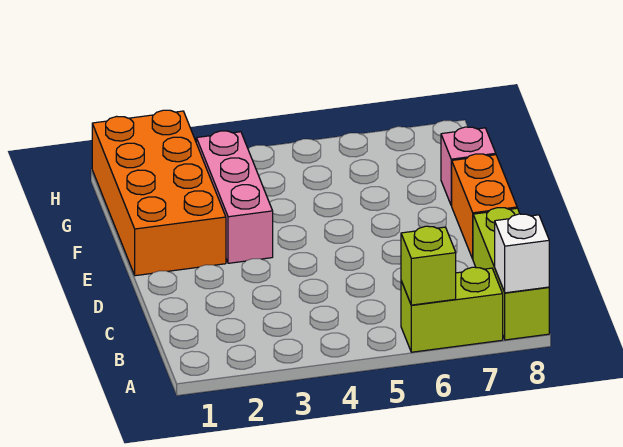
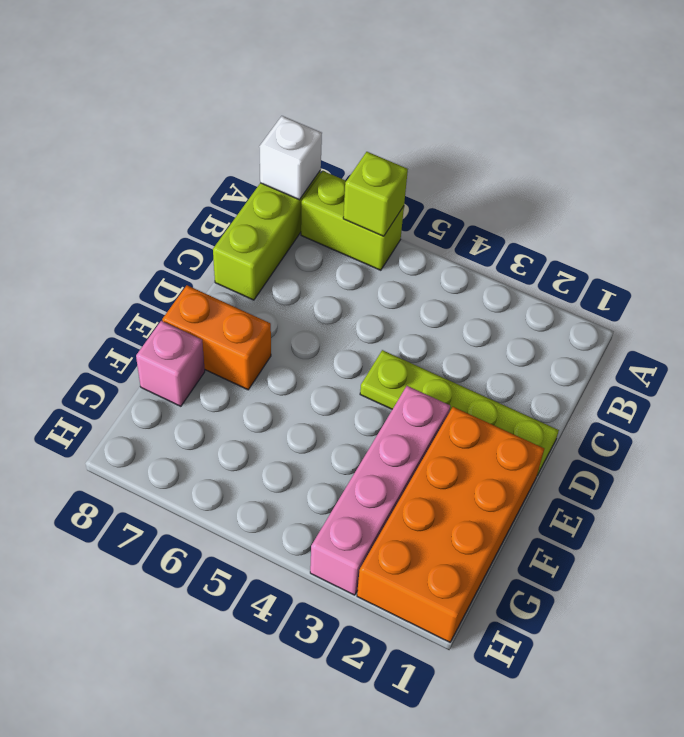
none -> lime plate D1:D4 level 1
orange brick D8:E8 level 1 -> orange brick E7:E8 level 1
pink brick E3:G3 level 1 -> pink brick E3:H3 level 1

